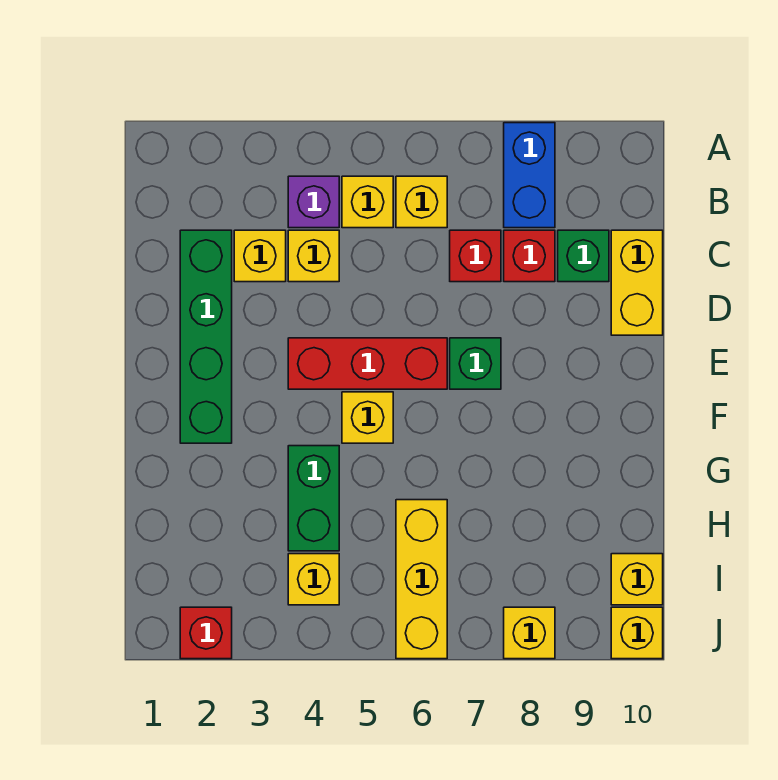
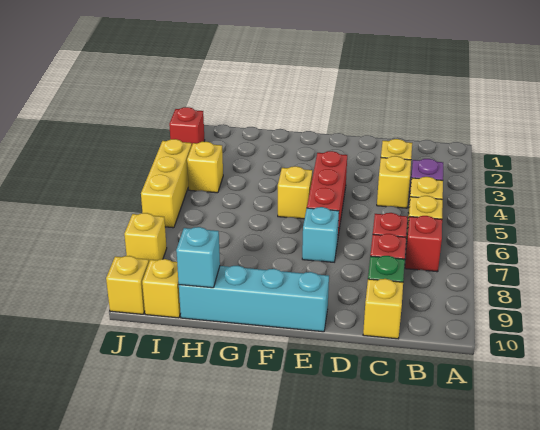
blue brick A8:B8 level 1 -> none
none -> red brick B7 level 1
green brick C2:F2 level 1 -> none
yellow brick C10:D10 level 1 -> yellow brick C10 level 1
green brick E7 level 1 -> cyan brick E7 level 1
none -> cyan brick E10:H10 level 1
green brick G4:H4 level 1 -> none
yellow brick H6:J6 level 1 -> yellow brick J4:J6 level 1
none -> cyan brick H10 level 2

